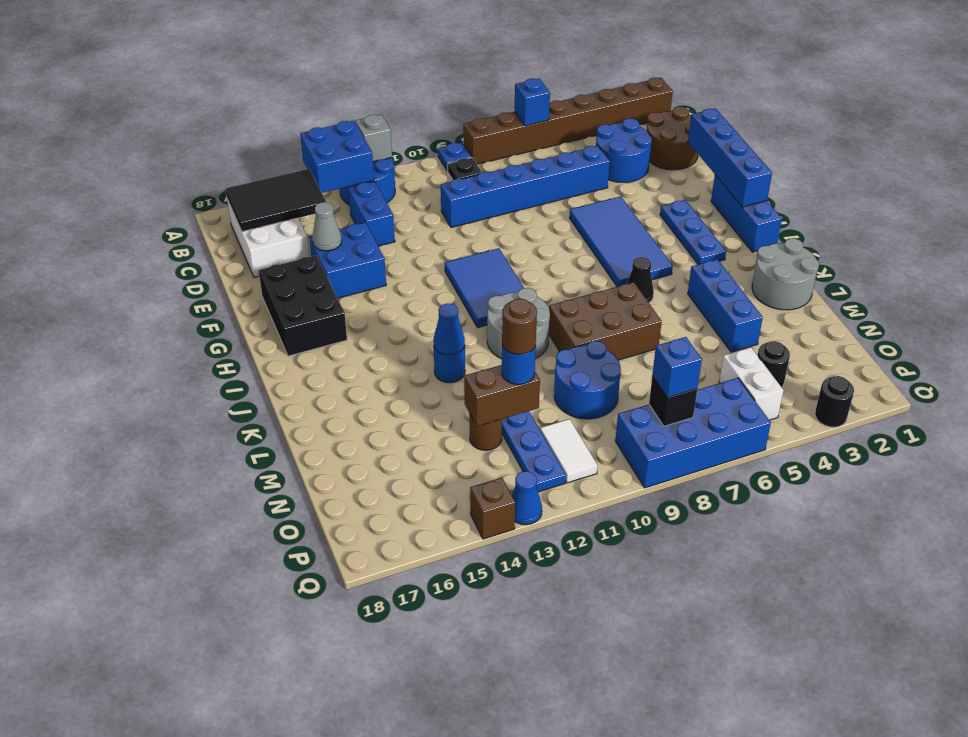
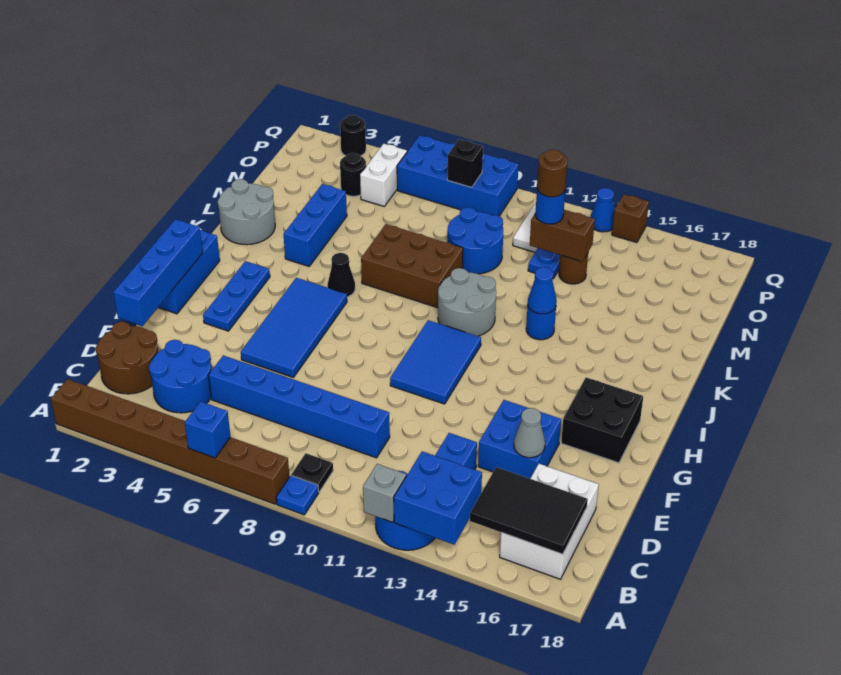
black brick F16:H17 level 1 -> black brick G16:H17 level 1
blue brick P8 level 3 -> none

